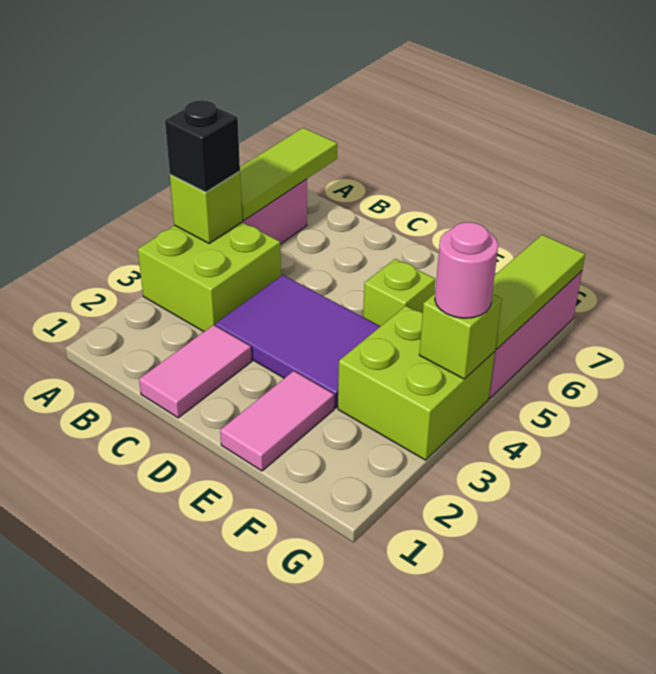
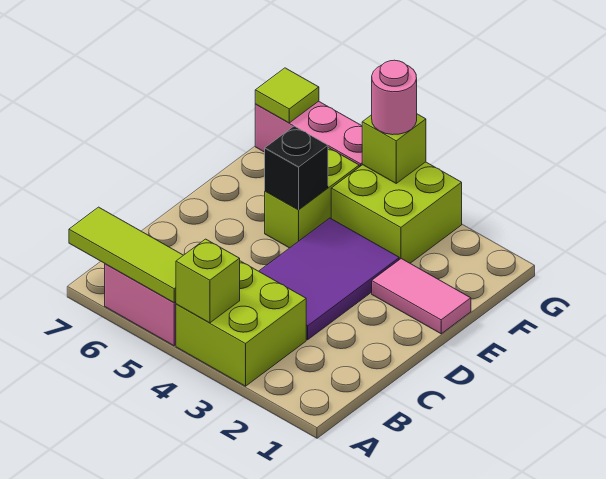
black brick A4 level 3 -> black brick E5 level 2
pink tile C1:C2 level 1 -> none
lime brick E5 level 1 -> lime brick E5:F5 level 1
lime tile G5:G7 level 2 -> lime tile G7 level 2

